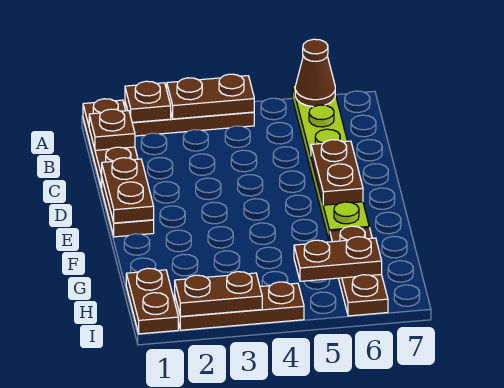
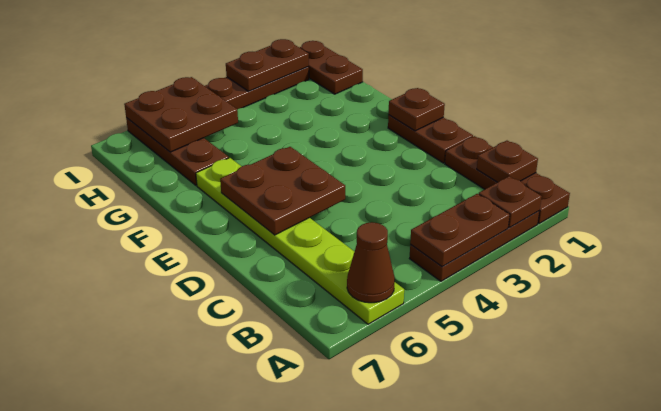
brown plate D1:E1 level 2 -> brown plate E1 level 2
brown plate D6:E6 level 2 -> brown plate D5:E6 level 2
brown plate H5:H6 level 2 -> brown plate H5:I6 level 2

